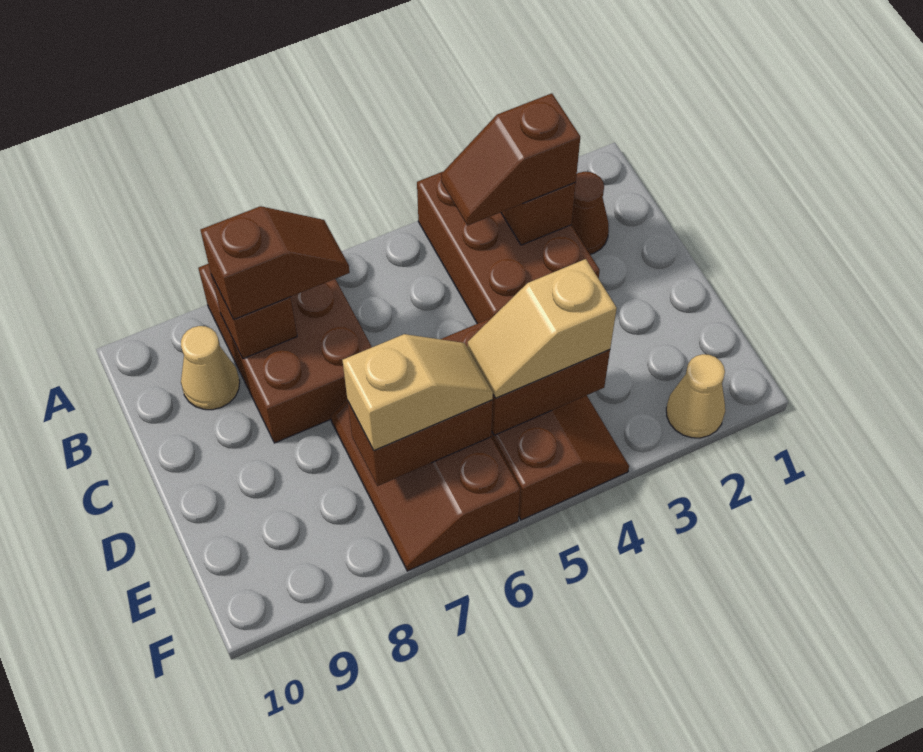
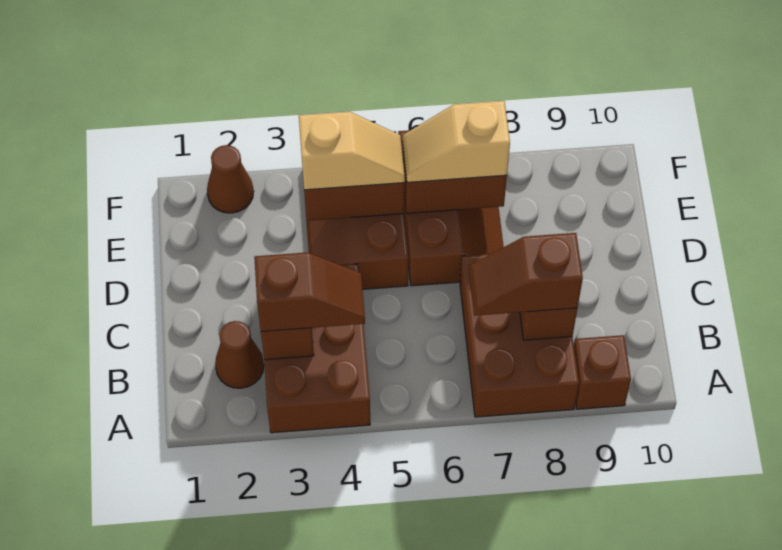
none -> brown brick A9 level 1
tan cone B9 level 1 -> none
tan cone F2 level 1 -> brown cone F2 level 1

